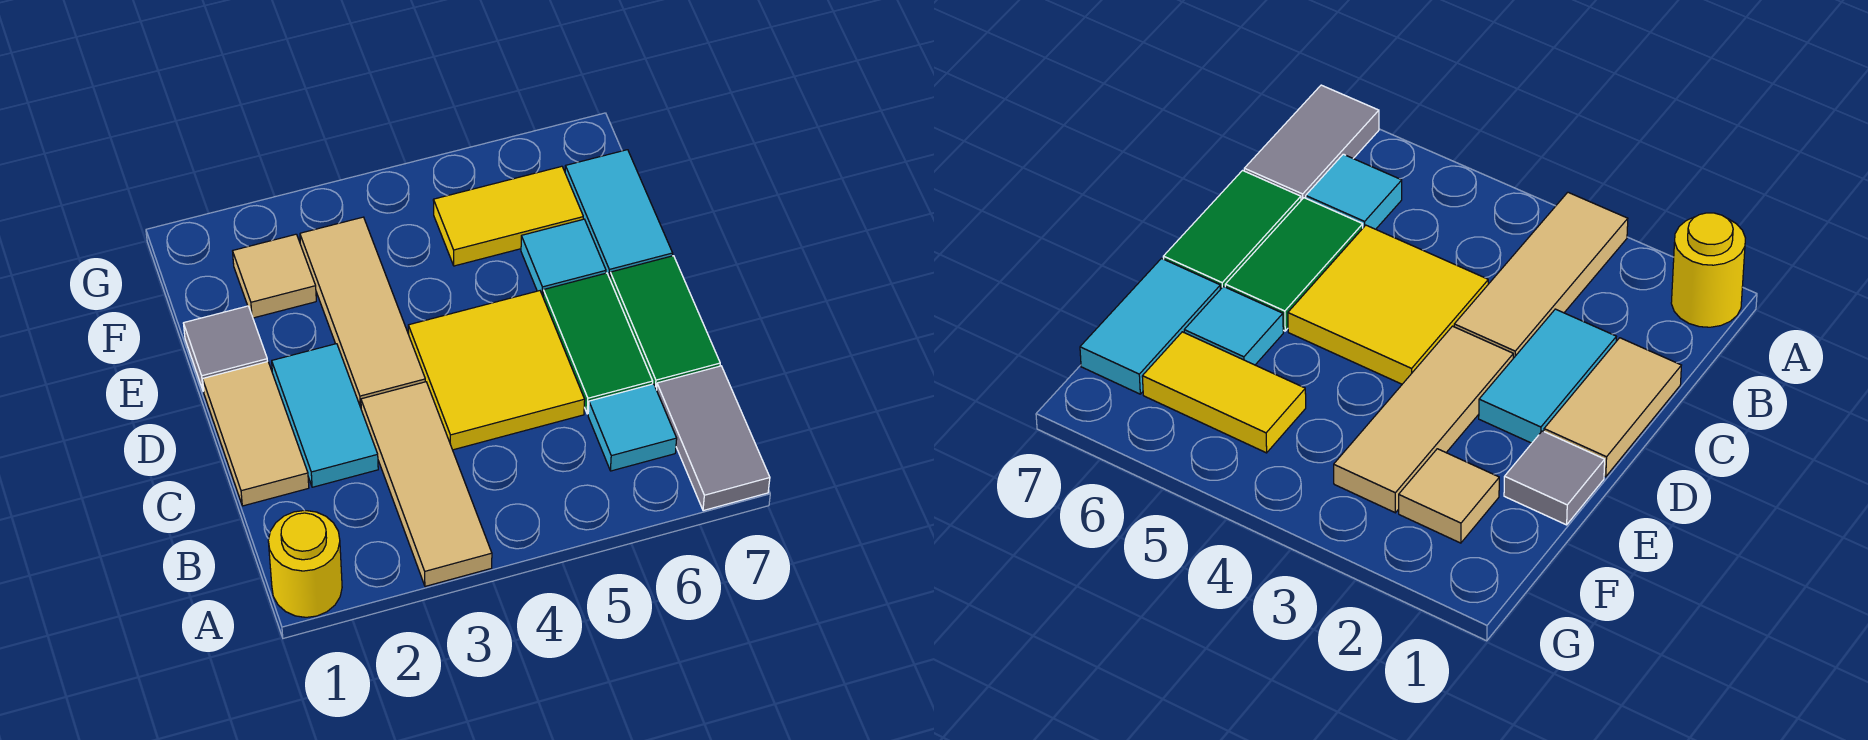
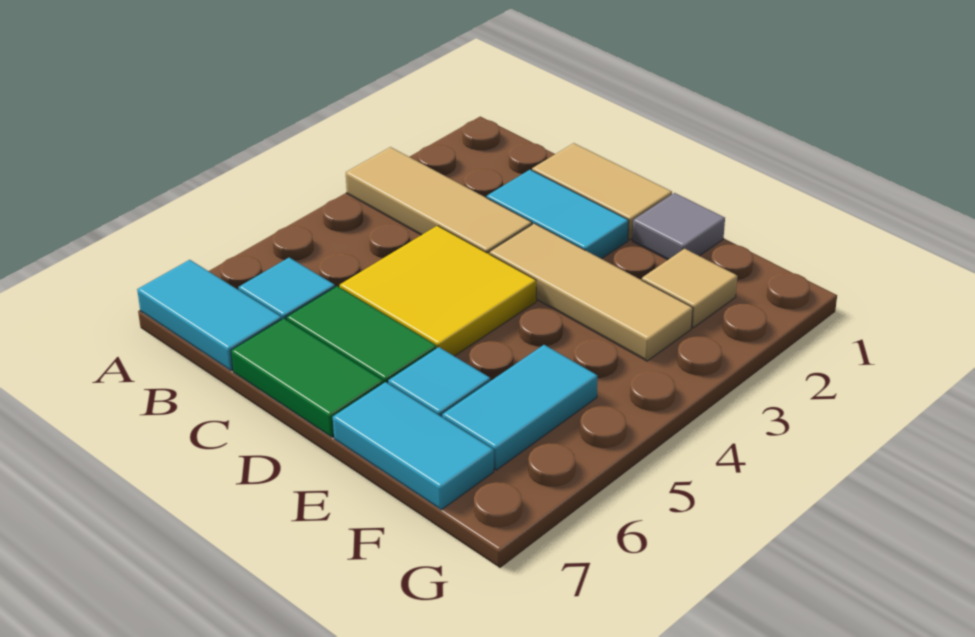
yellow round brick A1 level 1 -> none
grey tile A7:B7 level 1 -> cyan tile A7:B7 level 1
yellow tile F5:F6 level 1 -> cyan tile F5:F6 level 1

